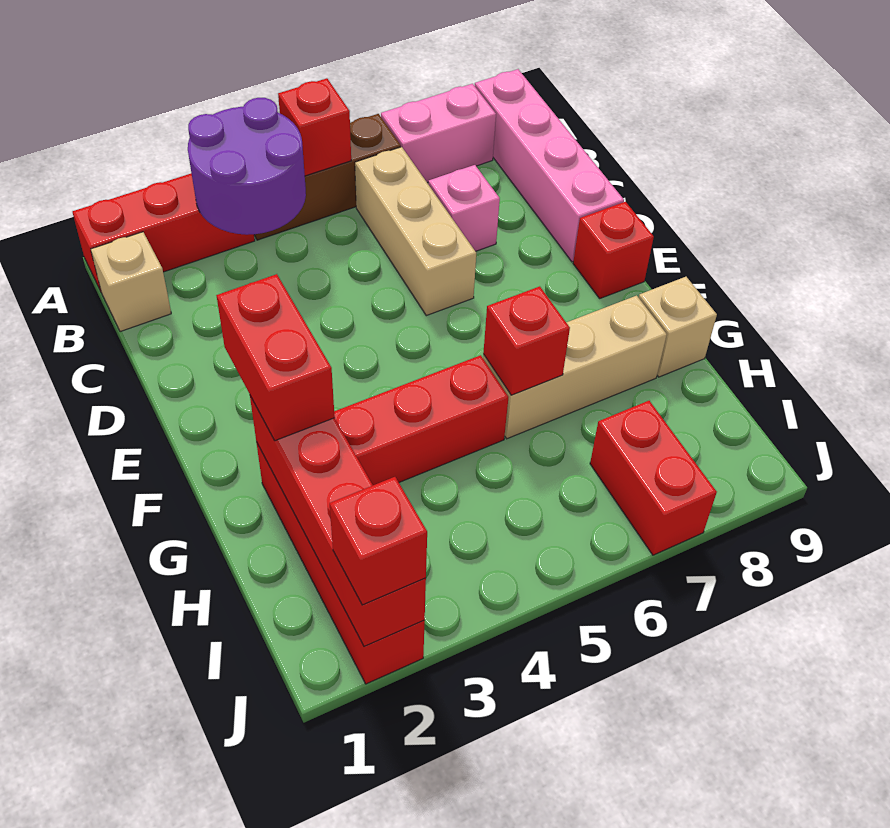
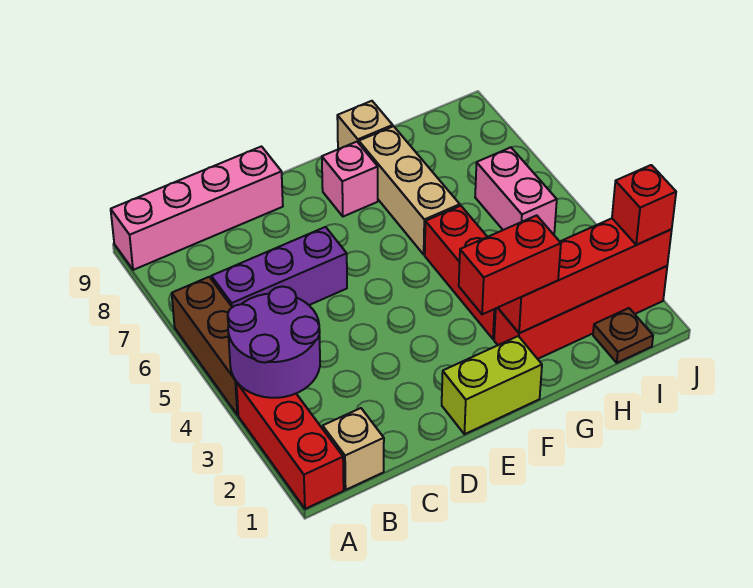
red brick A5 level 2 -> none
pink brick A7:A8 level 1 -> pink brick I5:I6 level 1
tan brick B6:D6 level 1 -> purple brick B6:D6 level 1
pink brick C7 level 1 -> pink brick F8 level 1
none -> lime brick E1:F1 level 1
red brick E9 level 1 -> none
red brick G6 level 2 -> none
none -> brown plate I1 level 1
red brick I7:J7 level 1 -> none

